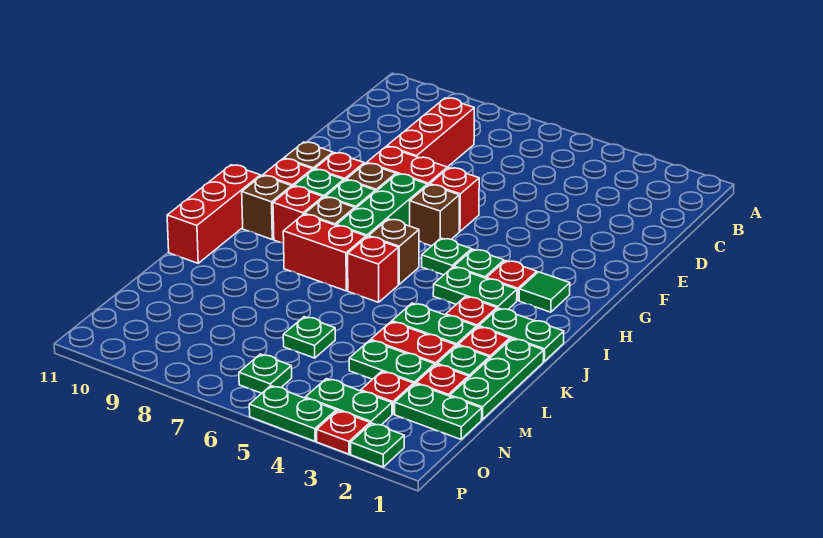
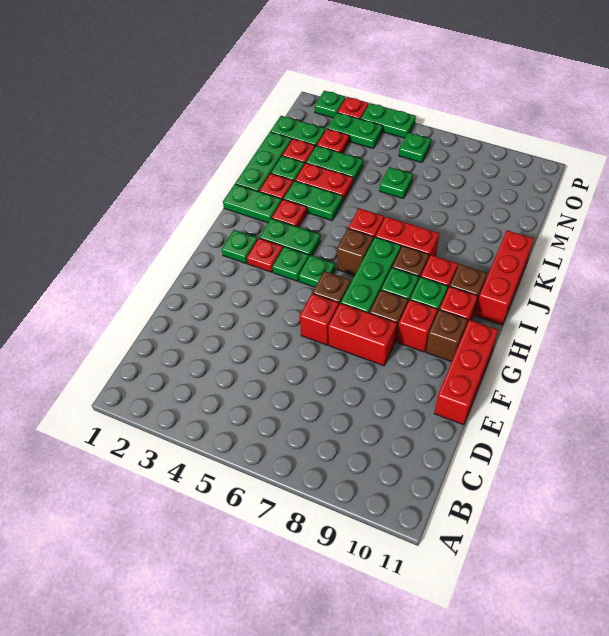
red brick C8:E8 level 1 -> red brick E11:G11 level 1
green tile H2 level 1 -> green plate H2 level 1

